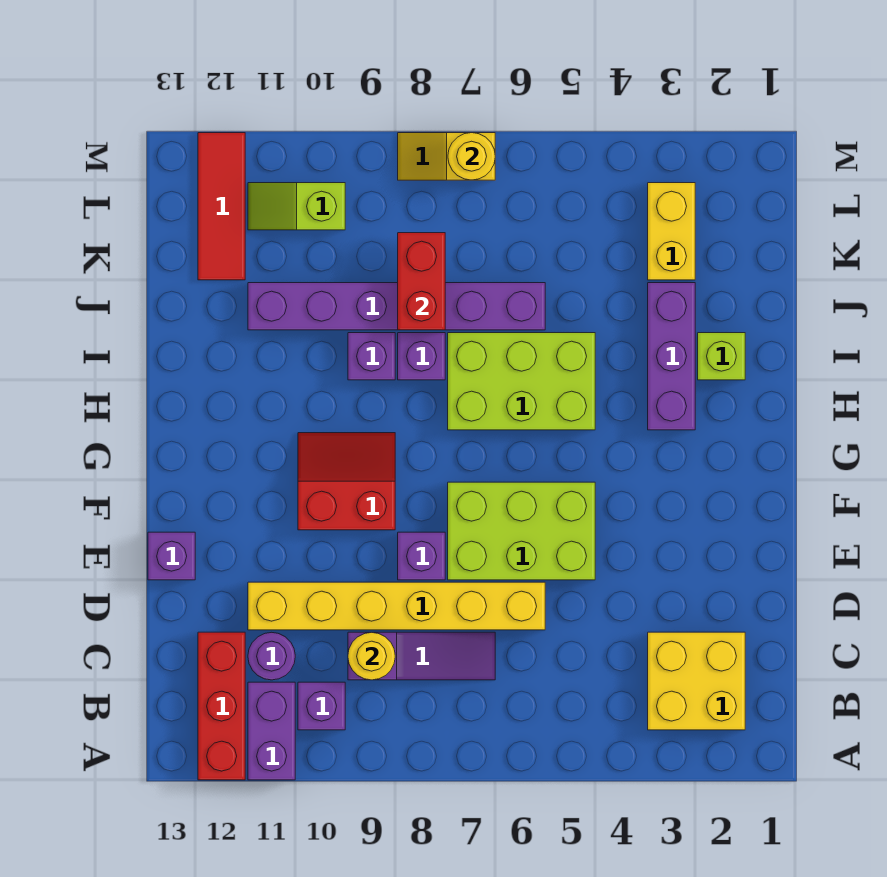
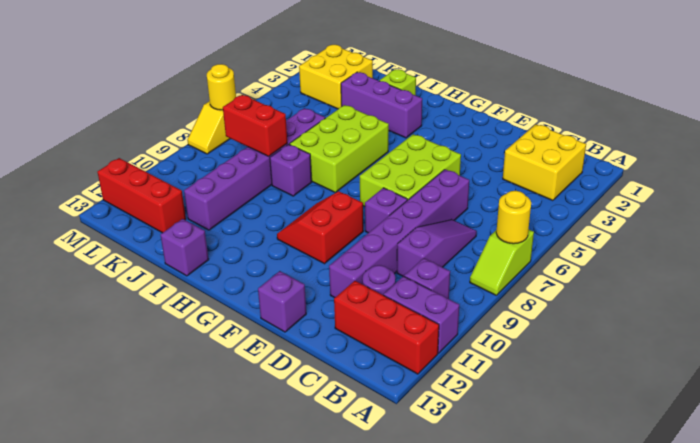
yellow round brick C9 level 2 -> yellow round brick A7 level 2
yellow brick D6:D11 level 1 -> purple brick D6:D11 level 1
purple brick I9 level 1 -> purple brick I13 level 1
yellow brick K3:L3 level 1 -> yellow brick K2:L3 level 1
red tile K12:M12 level 1 -> red brick K12:M12 level 1
lime slope L10:L11 level 1 top 10 -> lime slope A7:A8 level 1 top 7

